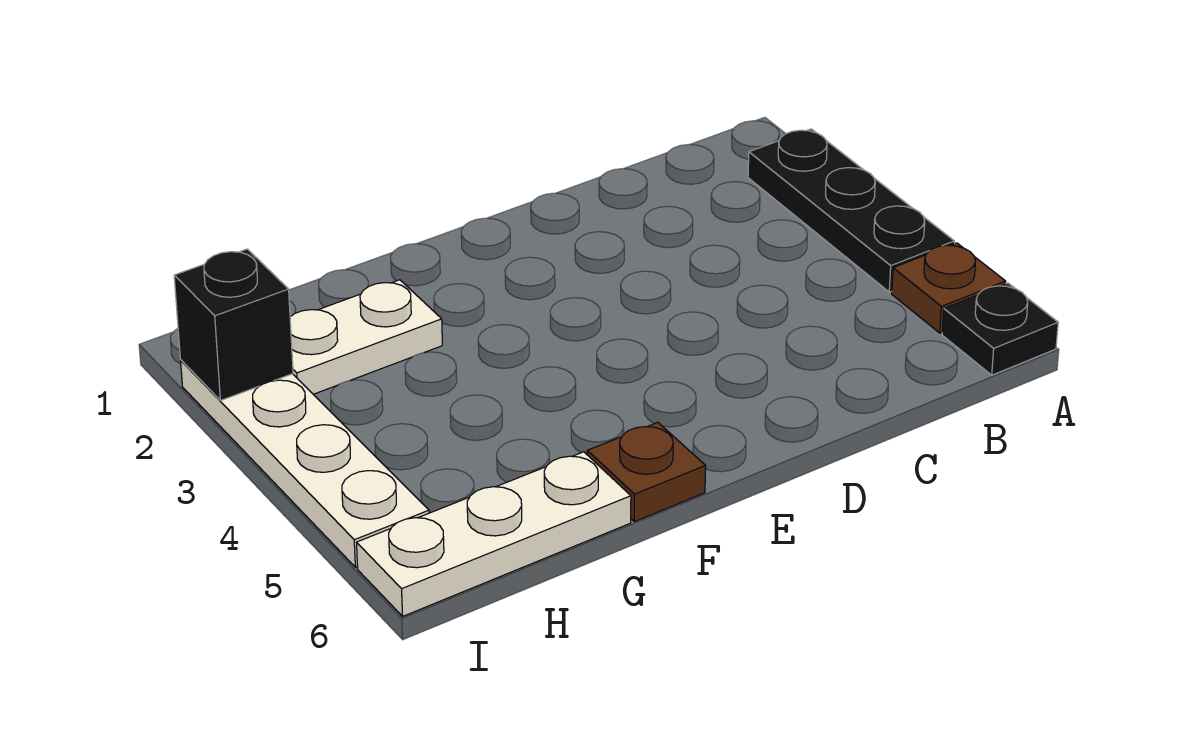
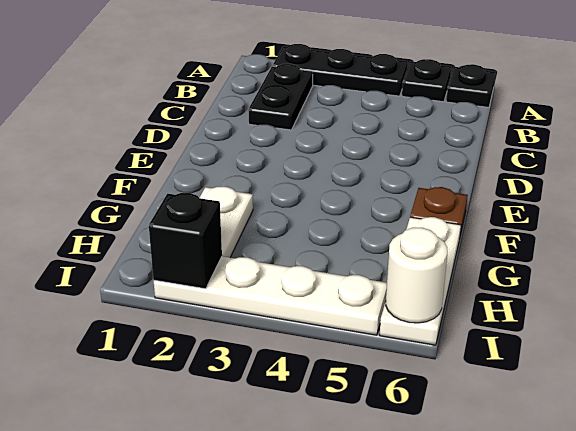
brown plate A5 level 1 -> black plate A5 level 1
none -> black plate B2:C2 level 1
none -> white round brick I6 level 2

